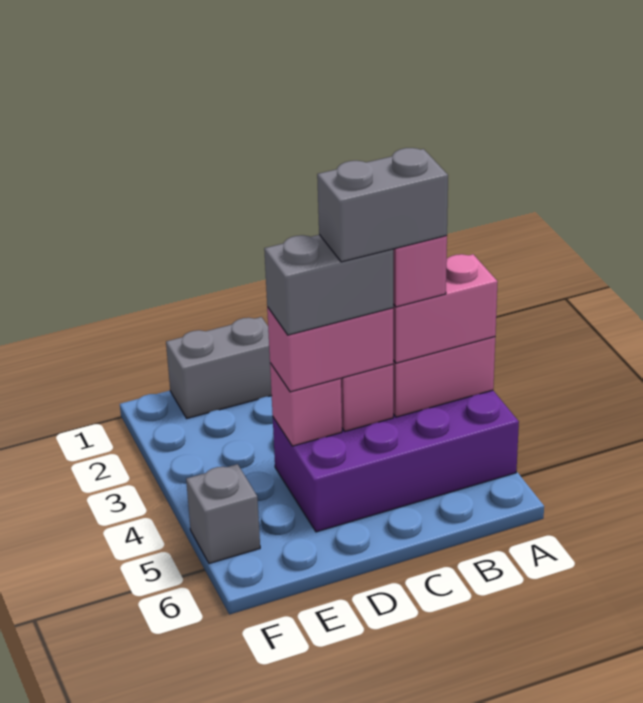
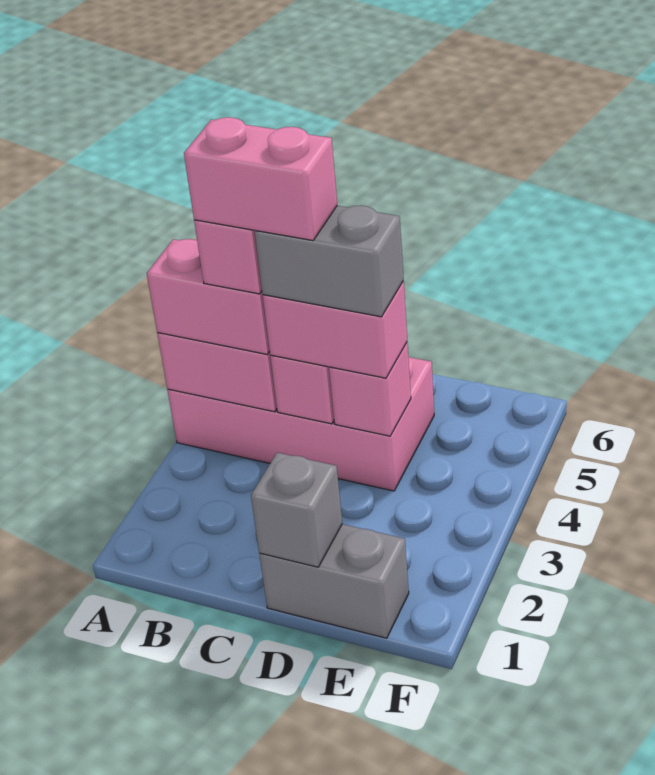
purple brick A4:D5 level 1 -> pink brick A4:D5 level 1
grey brick B4:C4 level 5 -> pink brick B4:C4 level 5
grey brick F5 level 1 -> grey brick D1 level 2

